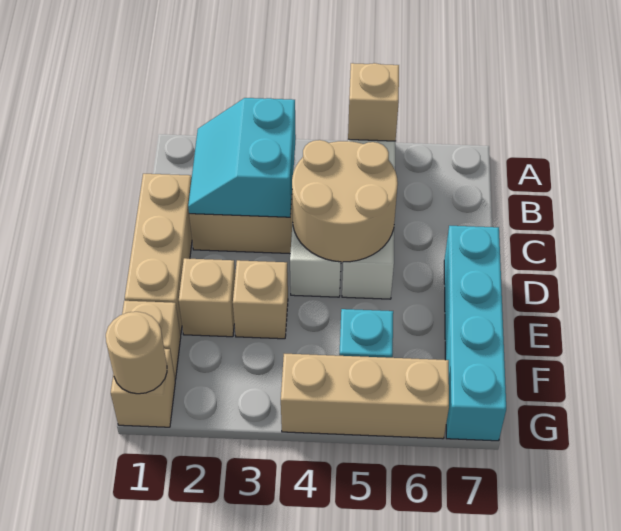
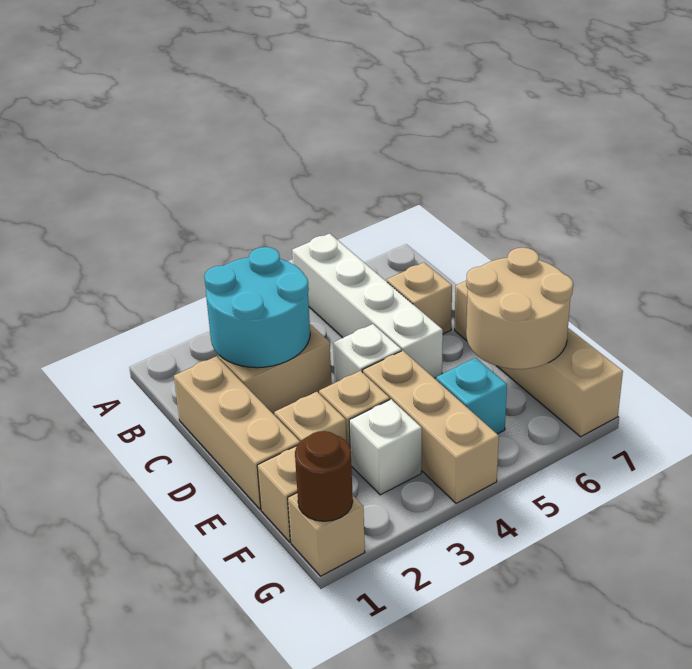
tan brick A5 level 2 -> tan brick C6 level 1
cyan slope B2:C3 level 2 top 3 -> cyan round brick B2:C3 level 2
tan round brick C4:D5 level 2 -> tan round brick E6:F7 level 2
cyan brick D7:G7 level 1 -> tan brick D7:G7 level 1
none -> white brick F3 level 1
tan round brick G1 level 2 -> brown round brick G1 level 2
tan brick G4:G6 level 1 -> tan brick E4:G4 level 1

